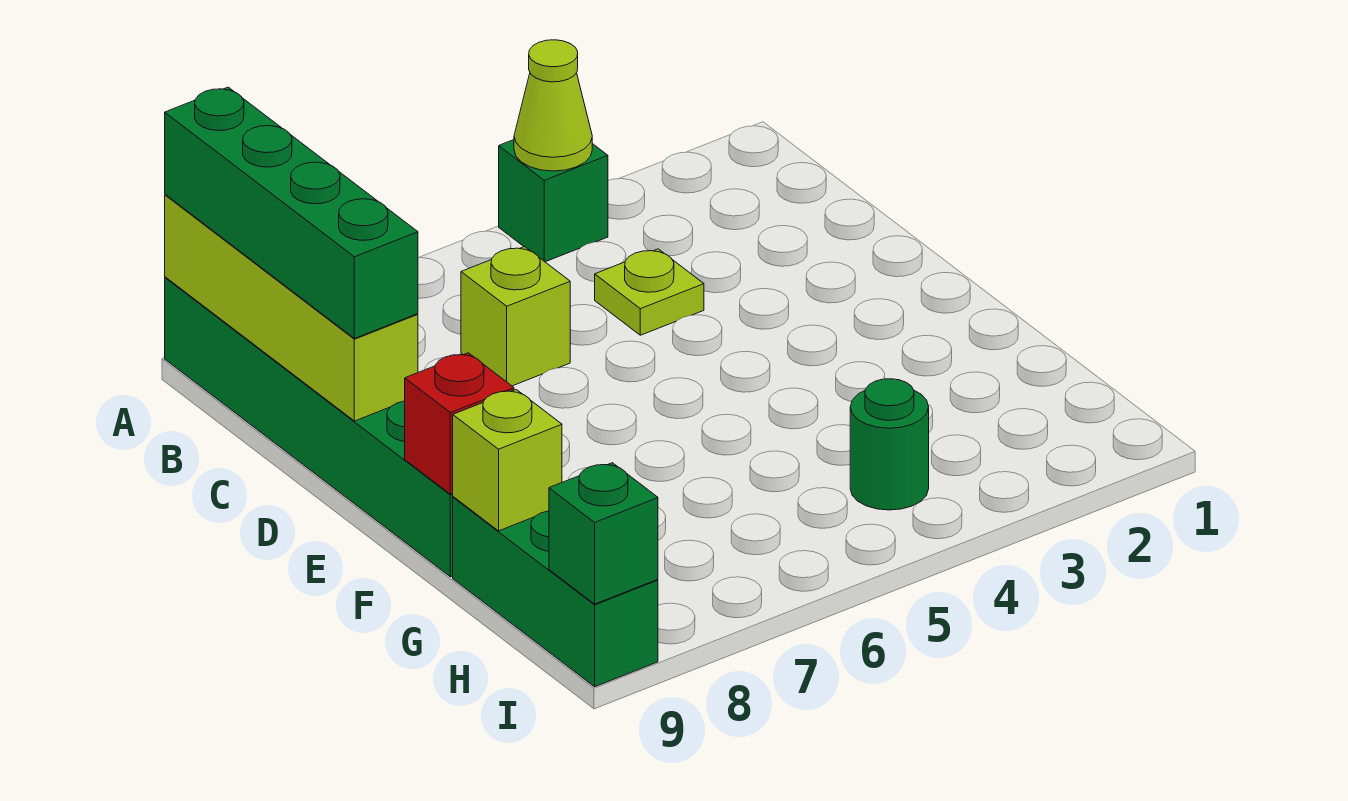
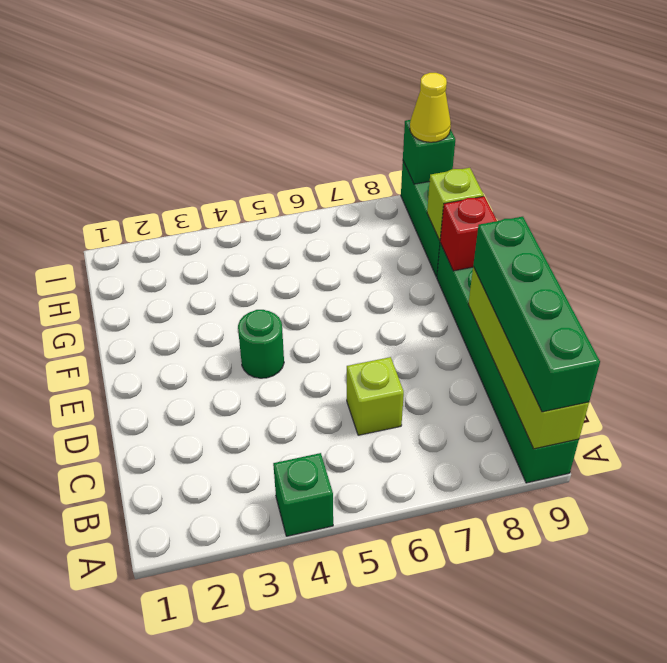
lime cone A4 level 2 -> none
lime plate C4 level 1 -> none
green round brick H4 level 1 -> green round brick E4 level 1
none -> yellow cone I9 level 3

